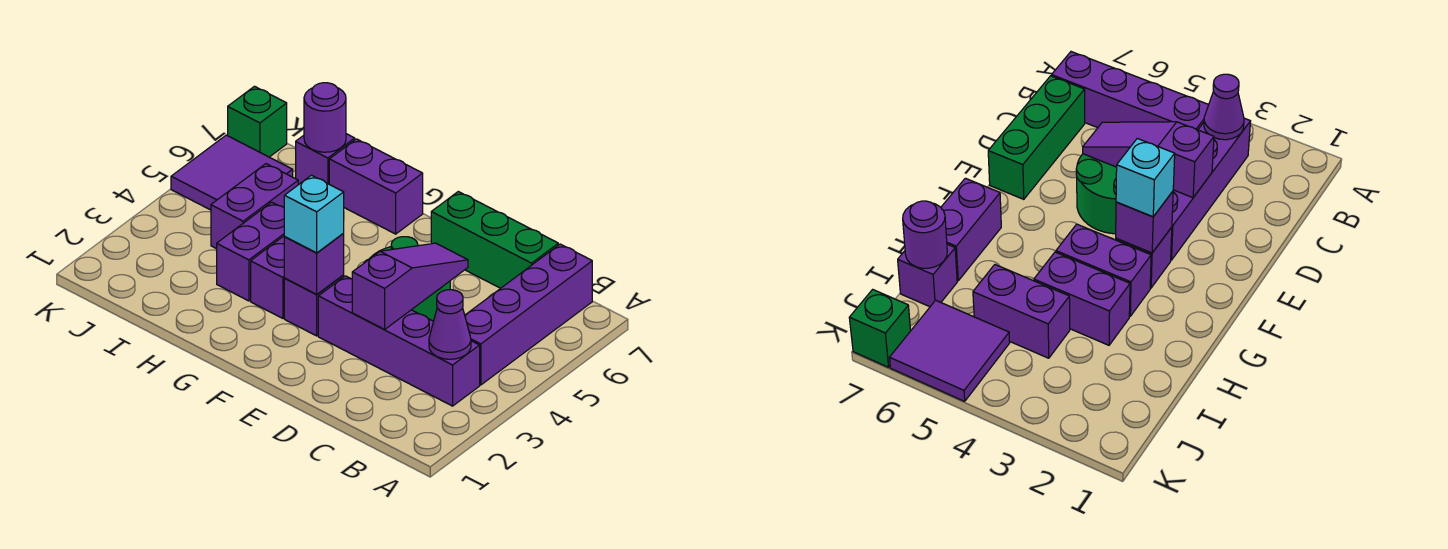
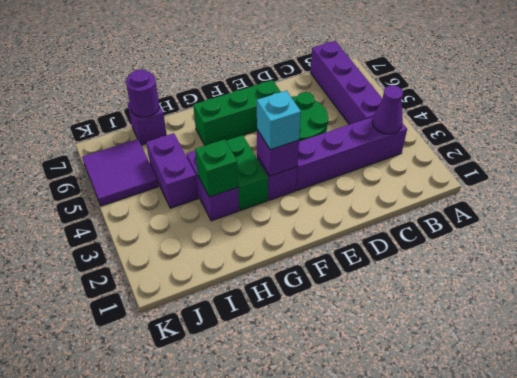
green brick C7:E7 level 1 -> green brick E6:G6 level 1
purple slope D3:D5 level 2 top 3 -> none
purple brick G3:G4 level 1 -> green brick G3:G4 level 1
purple brick G7:H7 level 1 -> none
green brick K7 level 1 -> green brick H3 level 2

